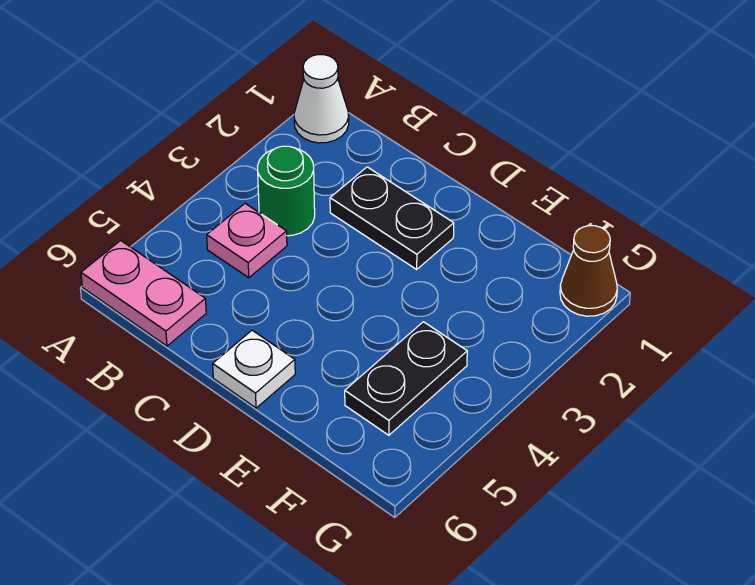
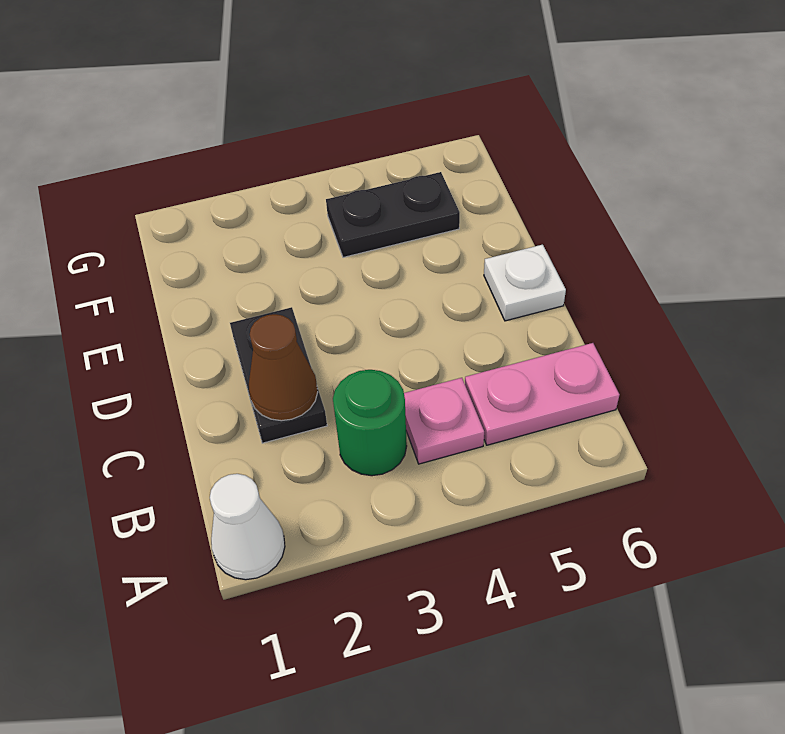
pink plate A6:B6 level 1 -> pink plate B5:B6 level 1
brown cone G1 level 1 -> brown cone C2 level 2

